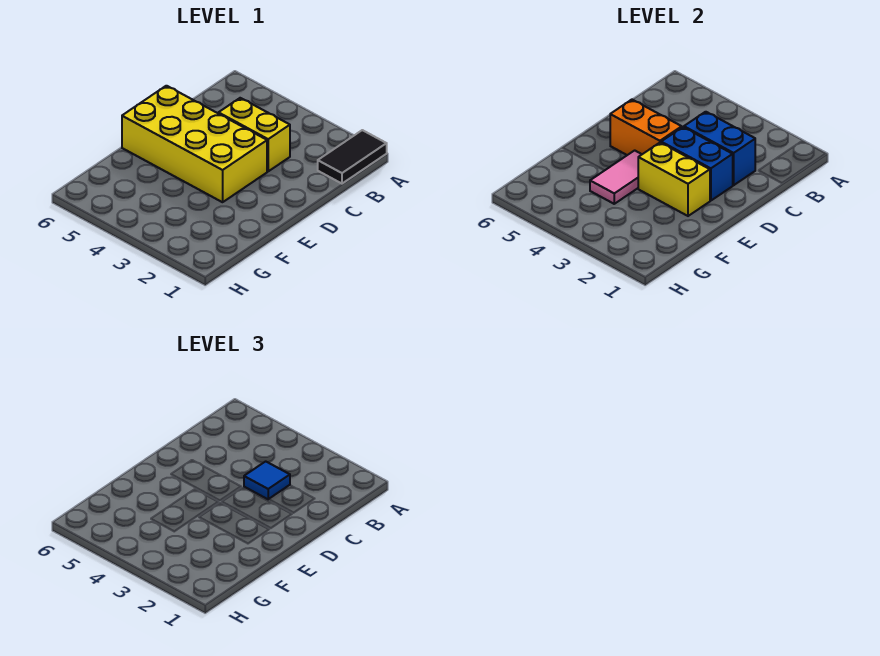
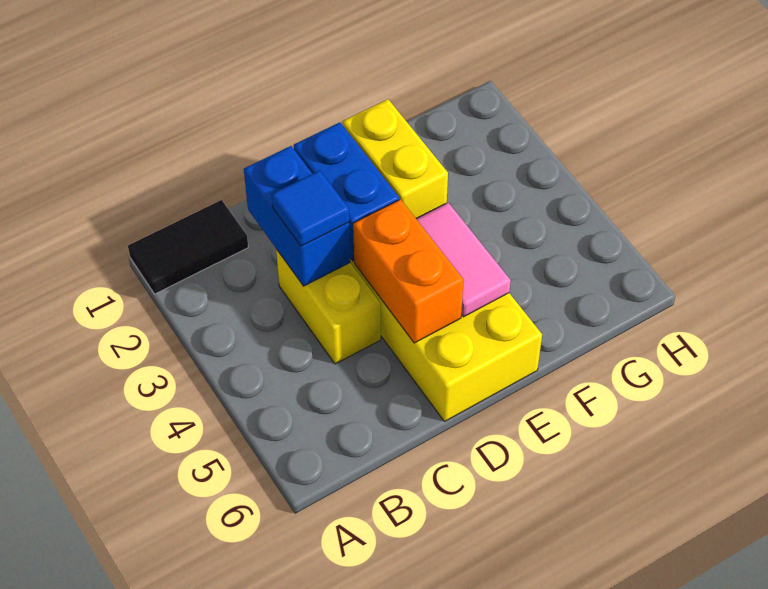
pink tile E4:F4 level 2 -> pink tile E4:E5 level 2

